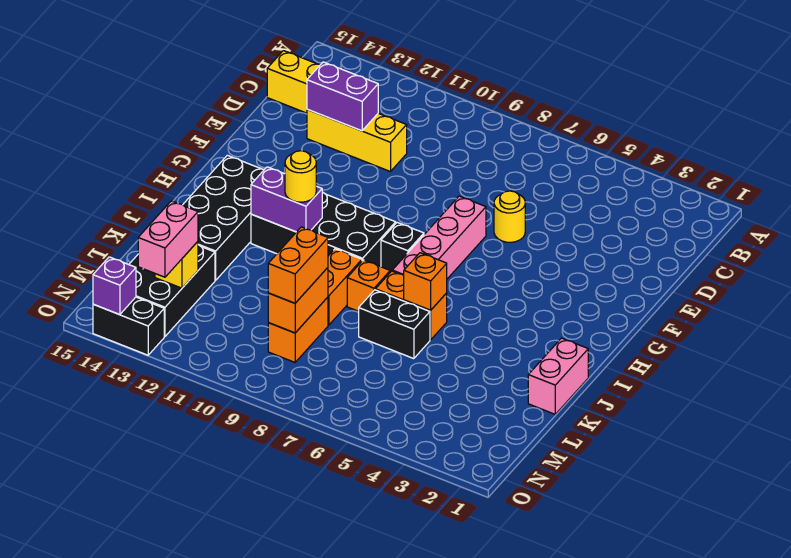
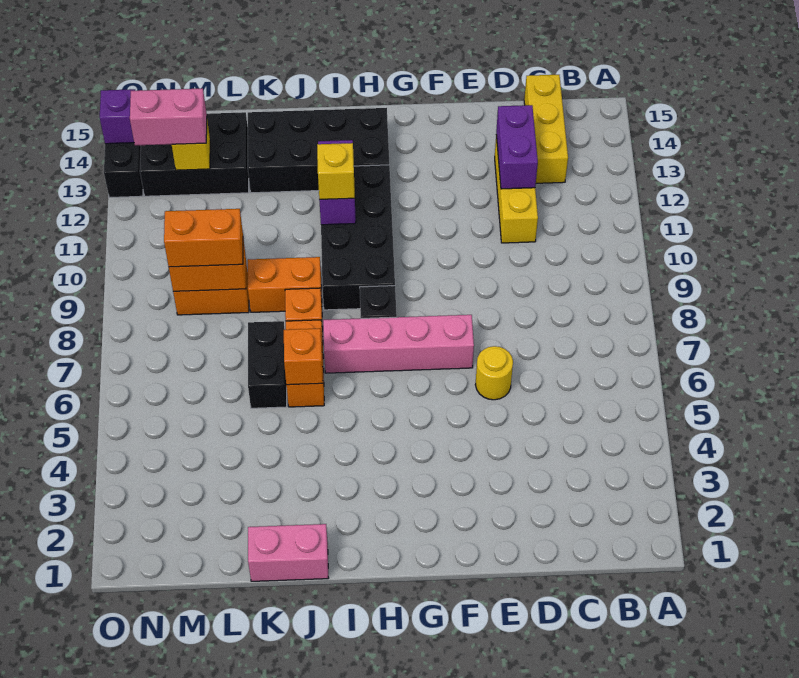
yellow round brick I11 level 3 -> yellow brick I11 level 3

